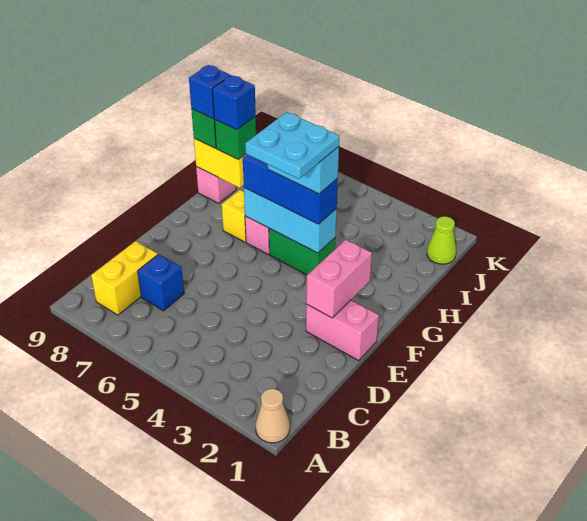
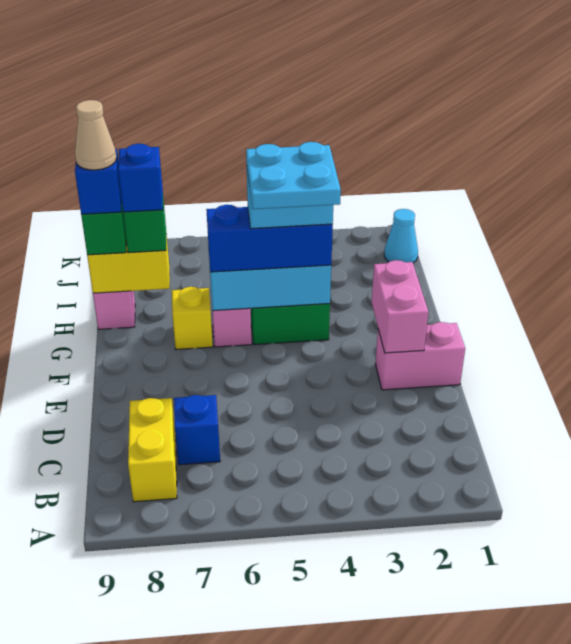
tan cone A1 level 1 -> tan cone H9 level 5
lime cone J1 level 1 -> cyan cone J1 level 1

